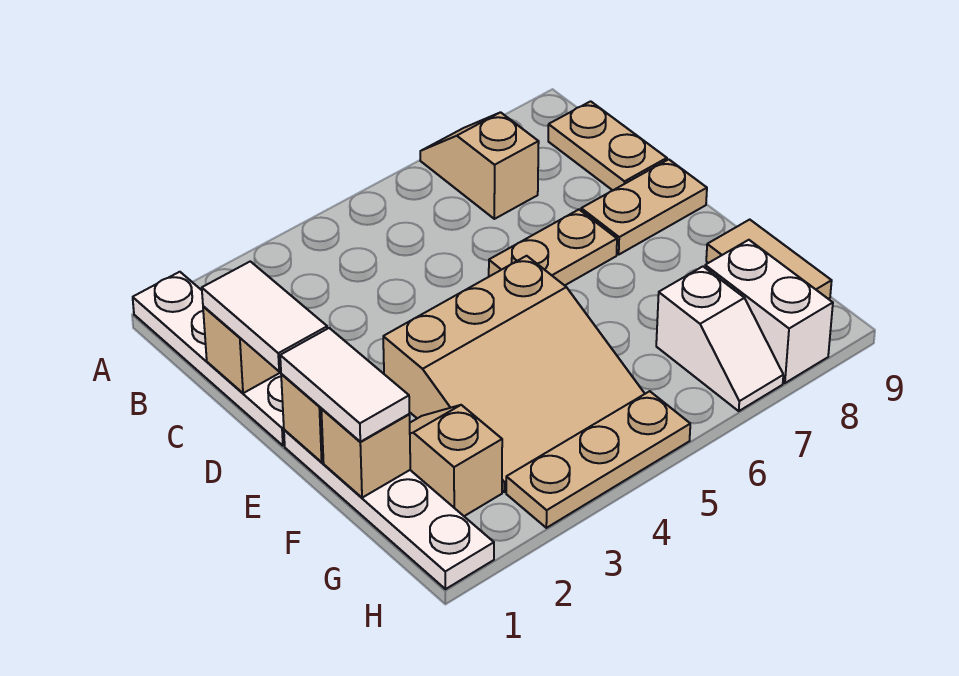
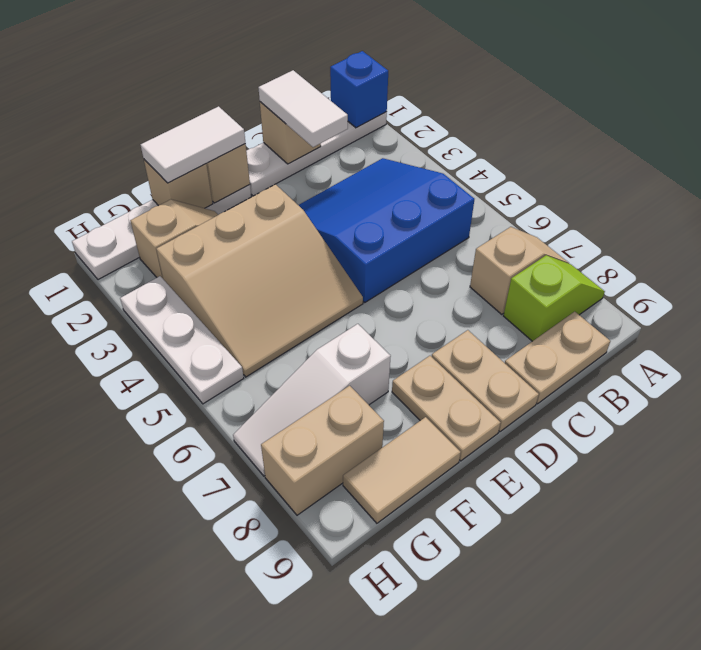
none -> blue brick A1 level 2
none -> lime slope A8:B8 level 1 top B
none -> blue slope B3:D5 level 1 top 5
white tile C1:D1 level 3 -> white tile C1:C2 level 3
tan plate D6:D7 level 1 -> tan plate E8:E9 level 1
tan slope E3:G5 level 1 top E -> tan slope E3:G5 level 1 top 3
white slope G7:H7 level 1 top G -> white slope F7:H7 level 1 top F
white brick G8:H8 level 1 -> tan brick G8:H8 level 1
tan plate H3:H5 level 1 -> white plate H3:H5 level 1

